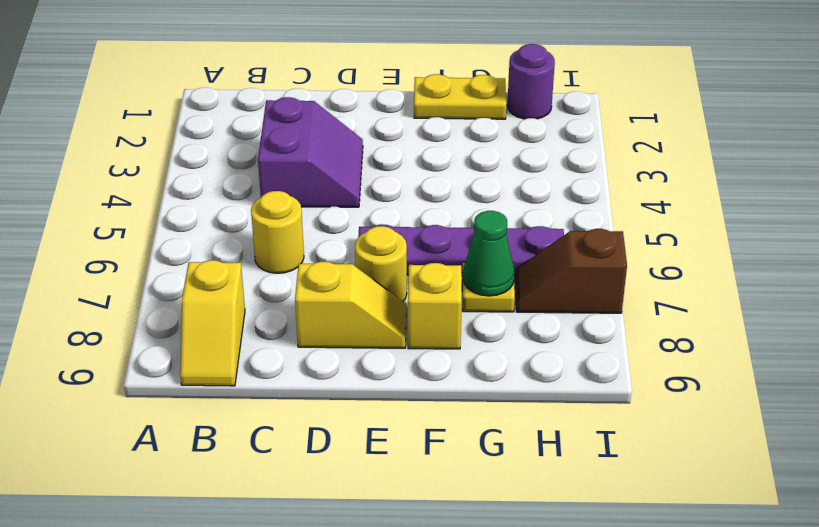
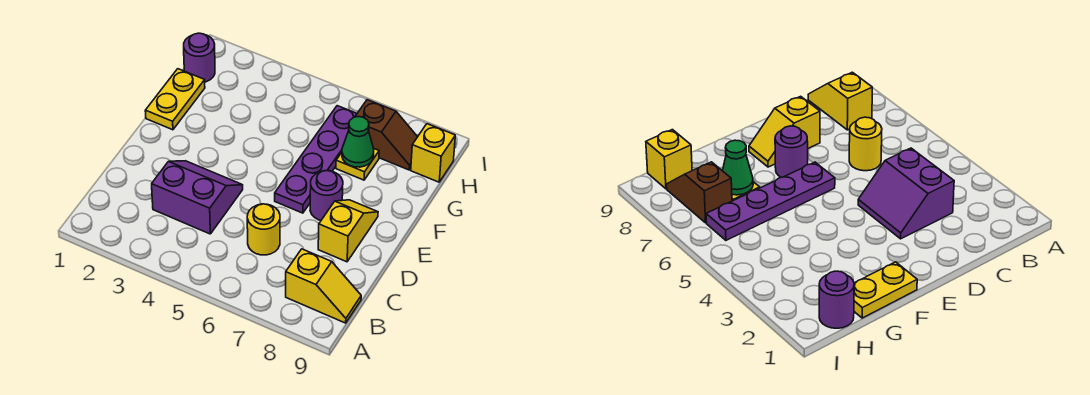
yellow round brick E7 level 1 -> purple round brick E7 level 1
yellow brick F8 level 1 -> yellow brick H9 level 1
brown slope H7:I7 level 1 top I -> brown slope H7:H8 level 1 top 7

